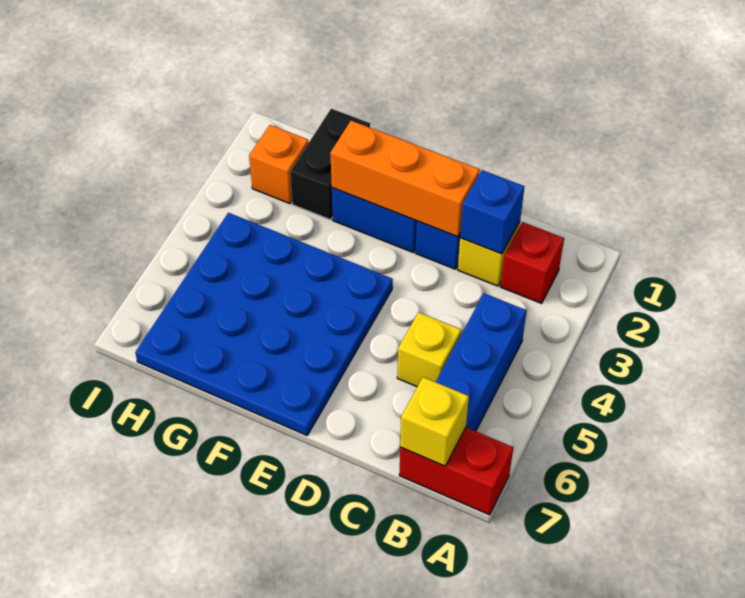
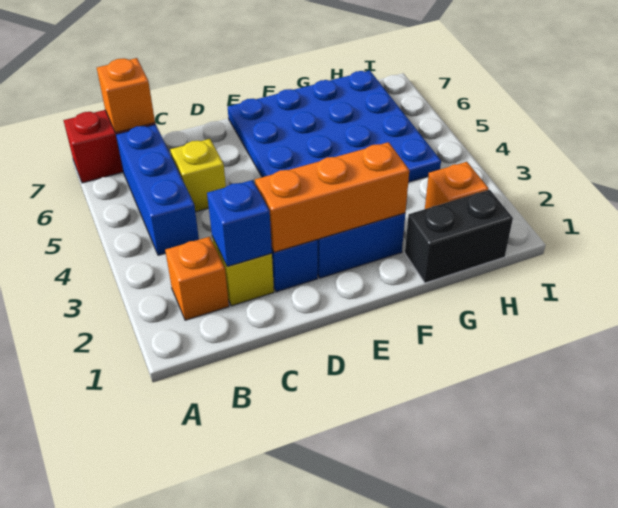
red brick B2 level 1 -> orange brick B2 level 1
yellow brick B7 level 2 -> orange brick B7 level 2
black brick G1:G2 level 1 -> black brick G1:H1 level 1

